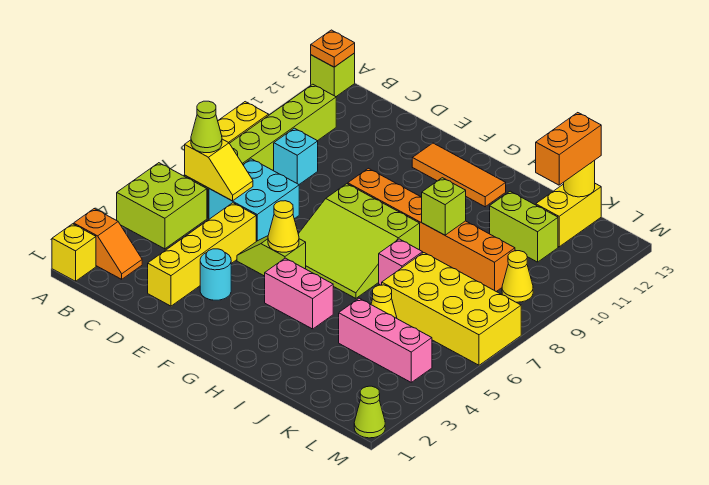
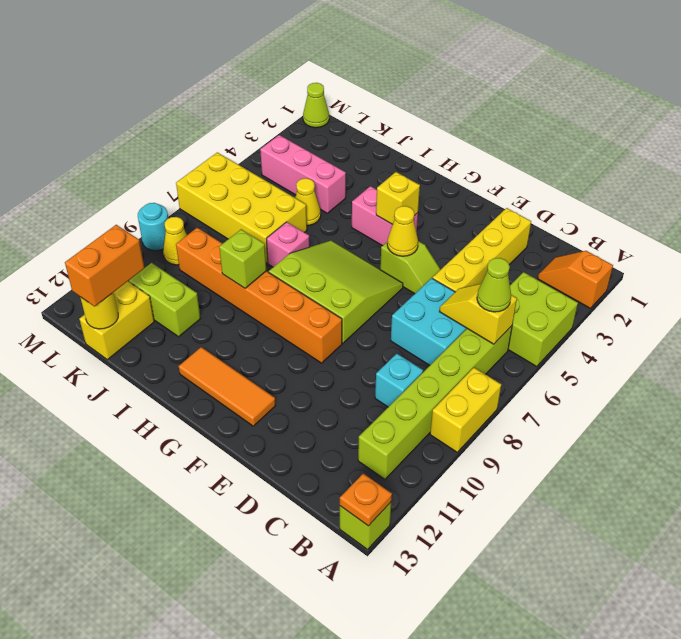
yellow brick A1 level 1 -> yellow brick G4 level 2
cyan round brick E3 level 1 -> cyan round brick M9 level 1

